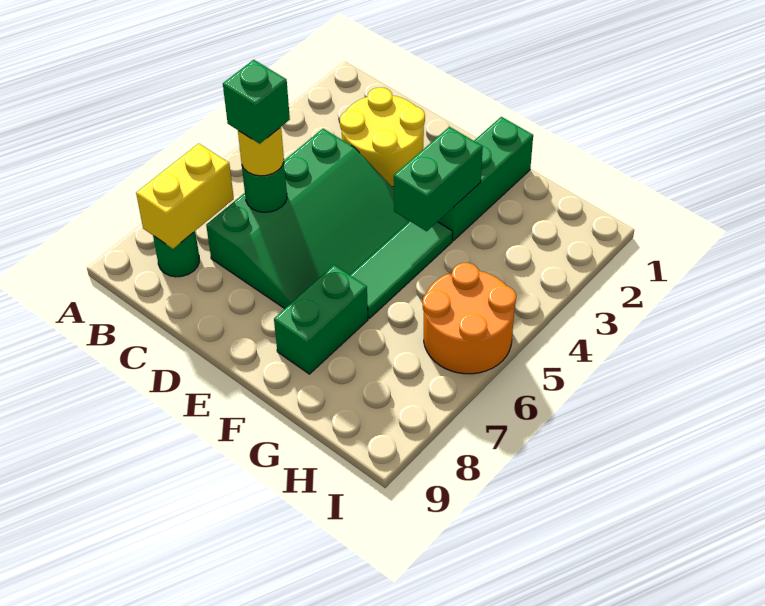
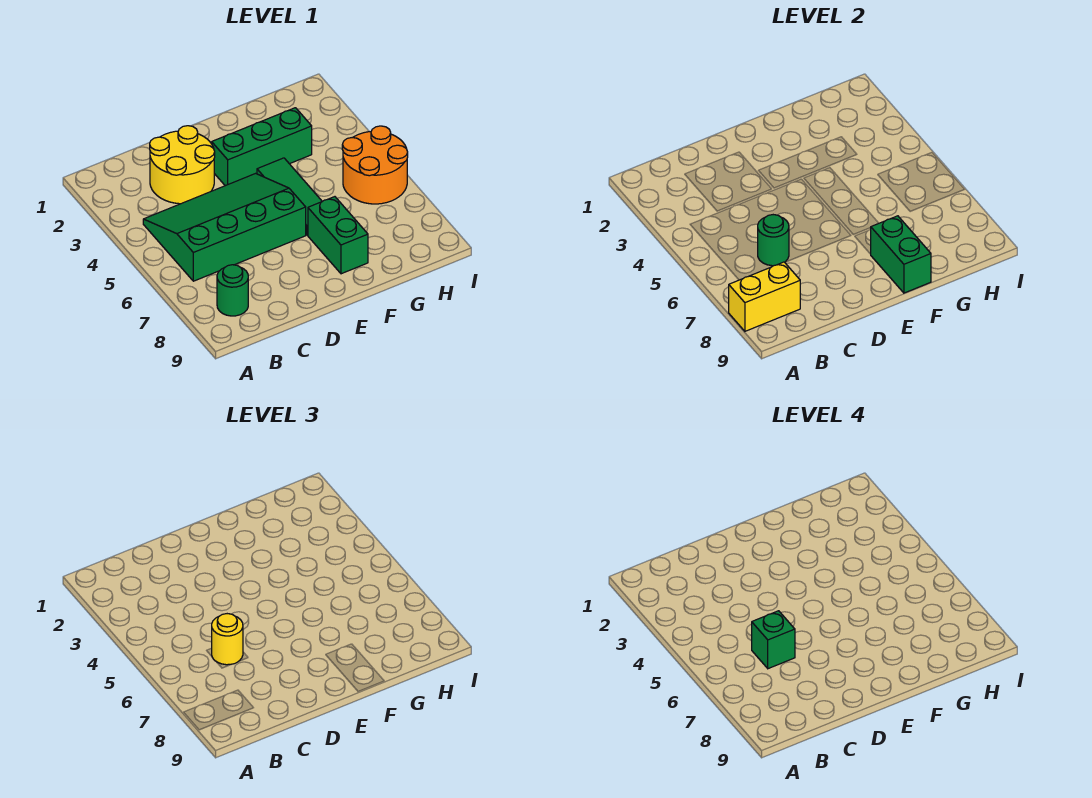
yellow brick B7:B8 level 2 -> yellow brick A8:B8 level 2
green slope C4:E7 level 1 top C -> green slope B4:E6 level 1 top 6
green brick F1:F3 level 1 -> green brick E3:G3 level 1
green brick F3:F4 level 2 -> green brick F8:F9 level 2

